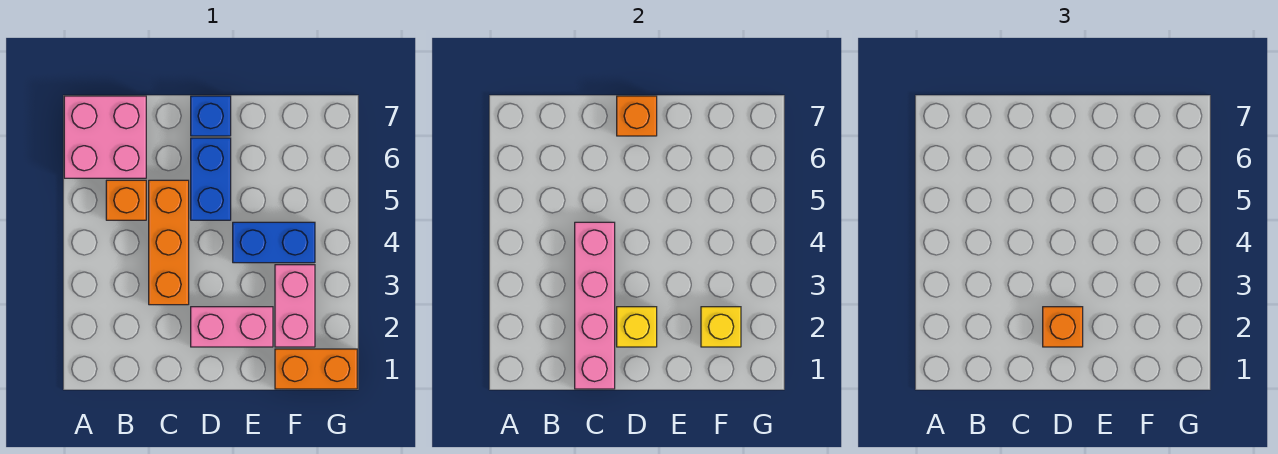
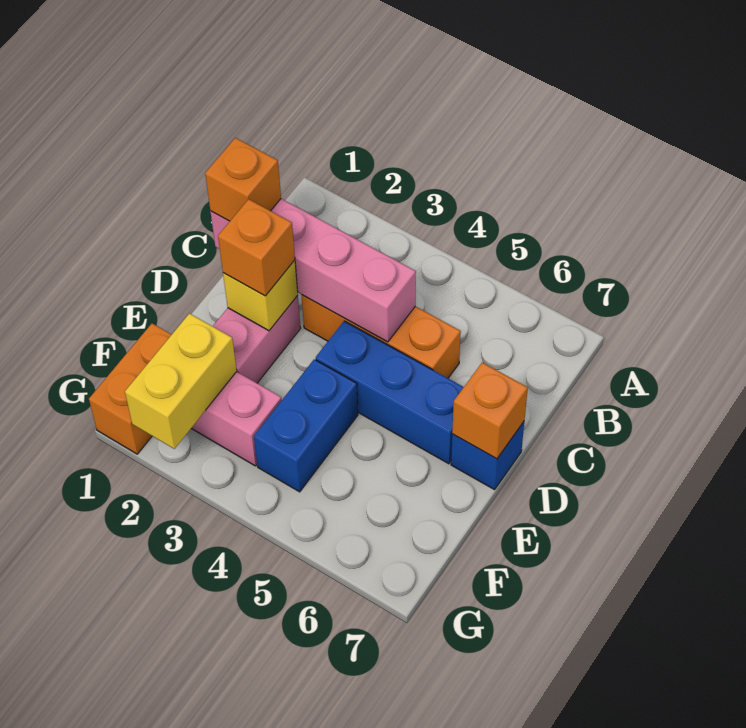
pink brick A6:B7 level 1 -> none
orange brick B5 level 1 -> orange brick C1 level 3
blue brick D5:D6 level 1 -> blue brick D4:D6 level 1
yellow brick F2 level 2 -> yellow brick F2:G2 level 2

